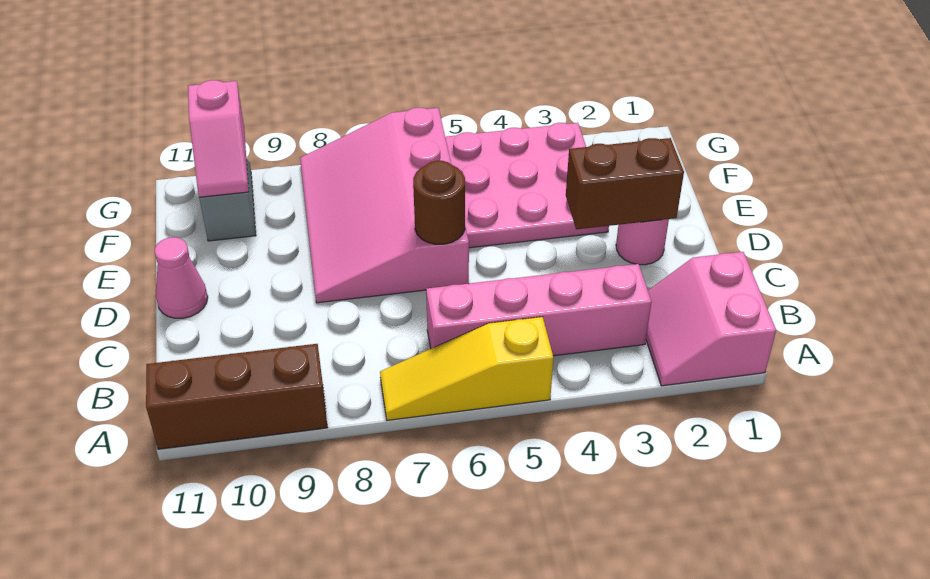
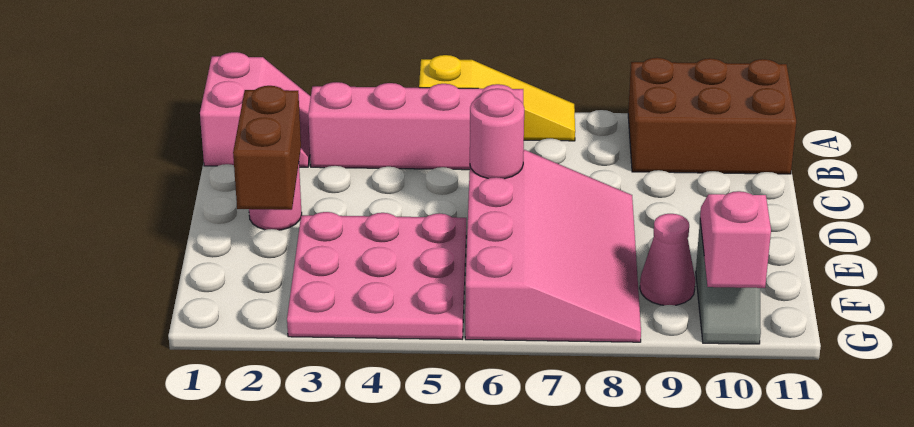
brown brick A9:A11 level 1 -> brown brick A9:B11 level 1
brown brick D2:D3 level 2 -> brown brick D2:E2 level 2
brown round brick D6 level 2 -> pink round brick D6 level 2
pink cone D11 level 1 -> pink cone F9 level 1

